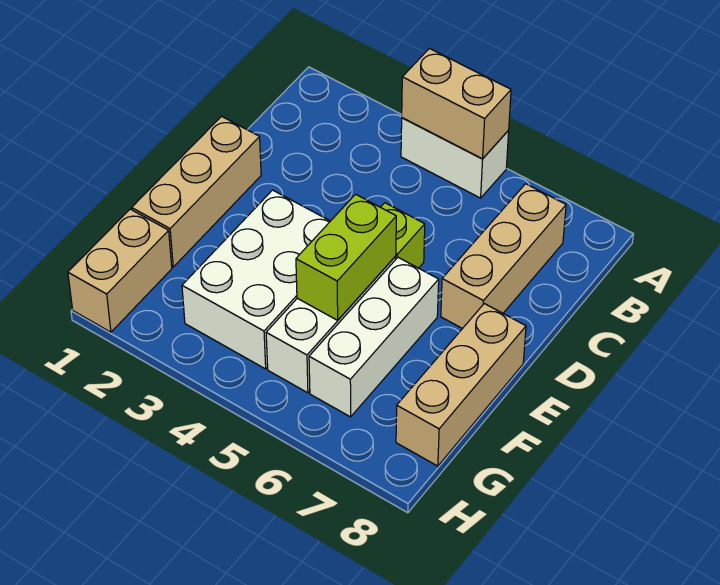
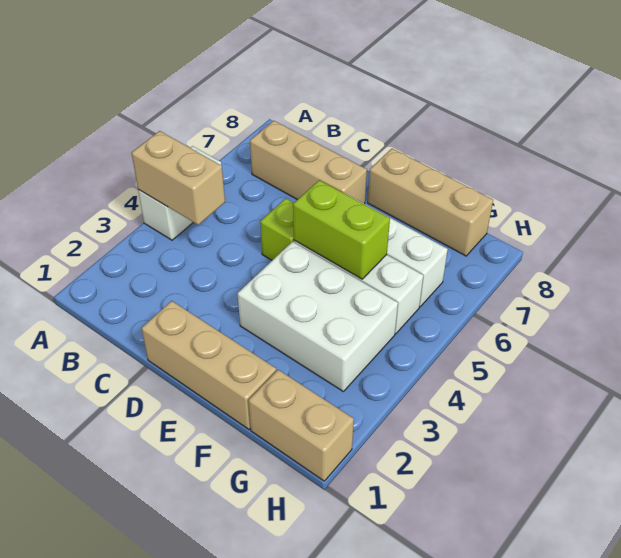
tan brick A4:A5 level 2 -> tan brick A4:B4 level 2

